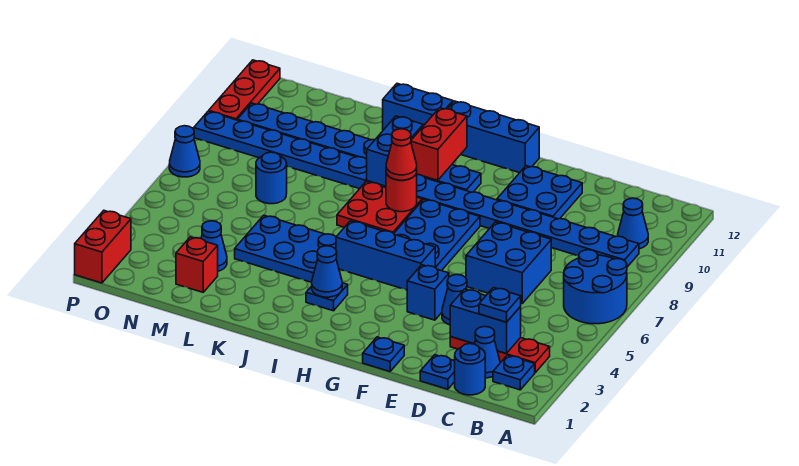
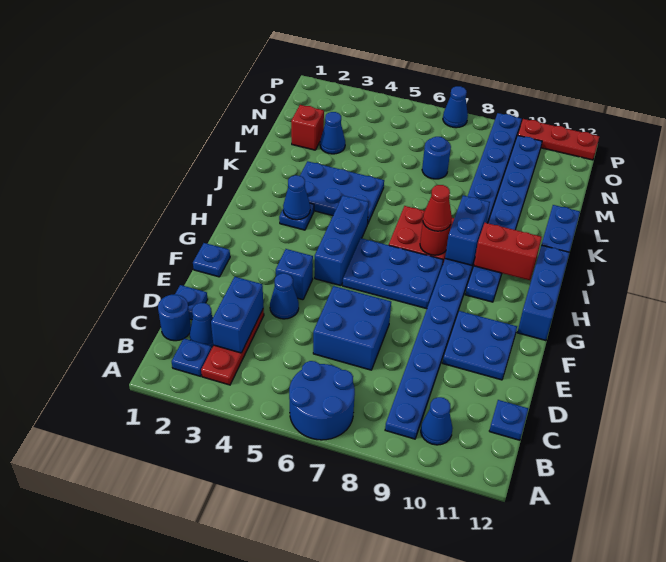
blue plate C3 level 3 -> blue plate C12 level 1
blue plate J4:L5 level 1 -> blue plate J3:K5 level 1
blue brick J9:J10 level 2 -> blue brick I9:J9 level 2
red brick P1:P2 level 1 -> none

